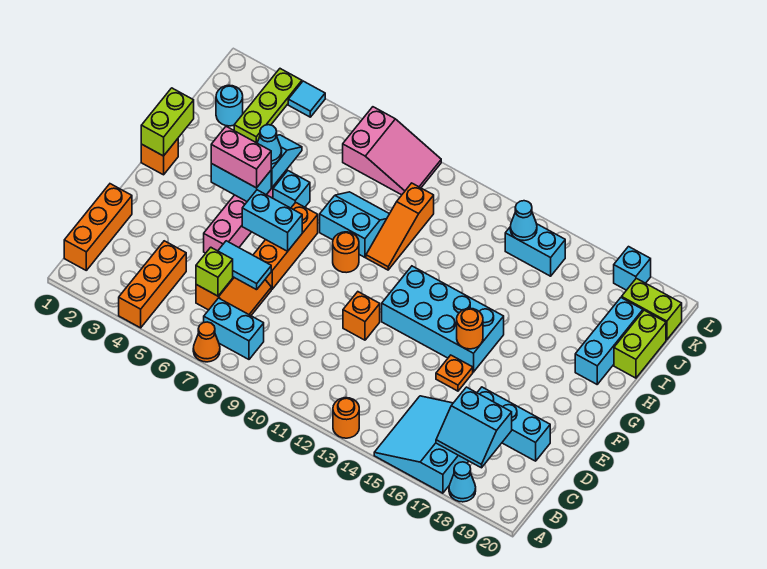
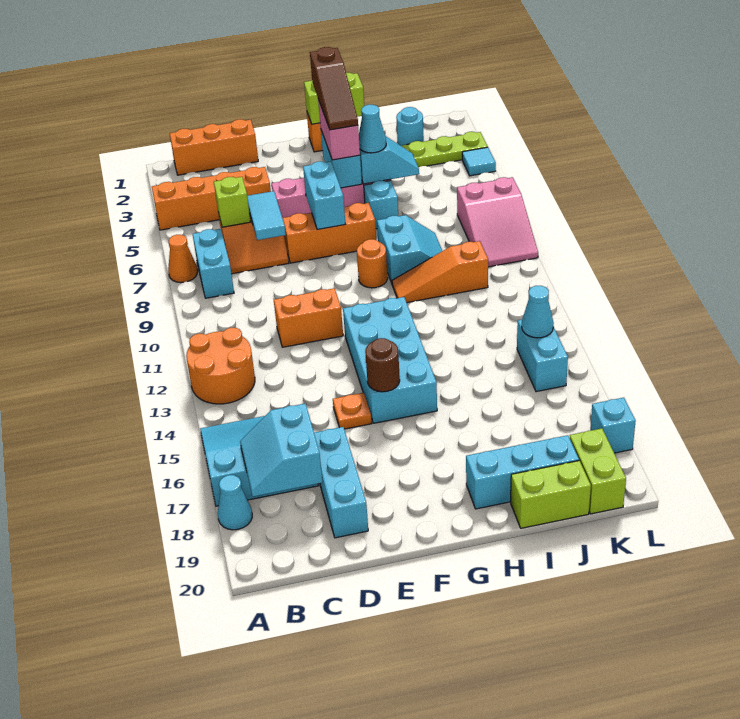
orange brick A4:C4 level 1 -> orange brick A4:D4 level 1
orange round brick A13 level 1 -> orange round brick A12:B13 level 1
orange brick E11 level 1 -> orange brick D11:E11 level 1
orange round brick F15 level 2 -> brown round brick F15 level 2
none -> brown slope G3:G5 level 4 top 3

